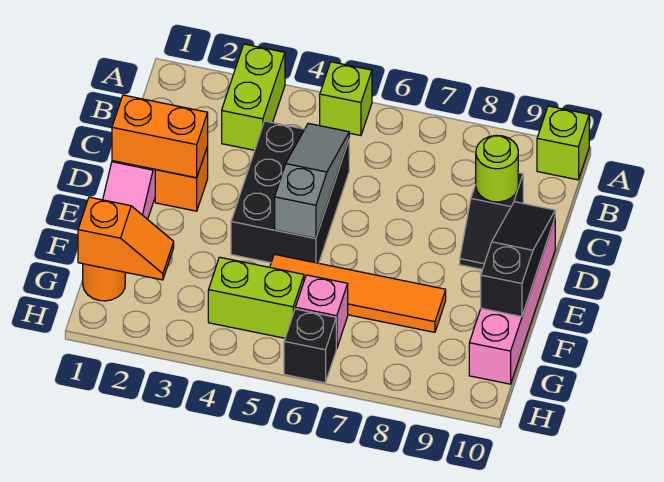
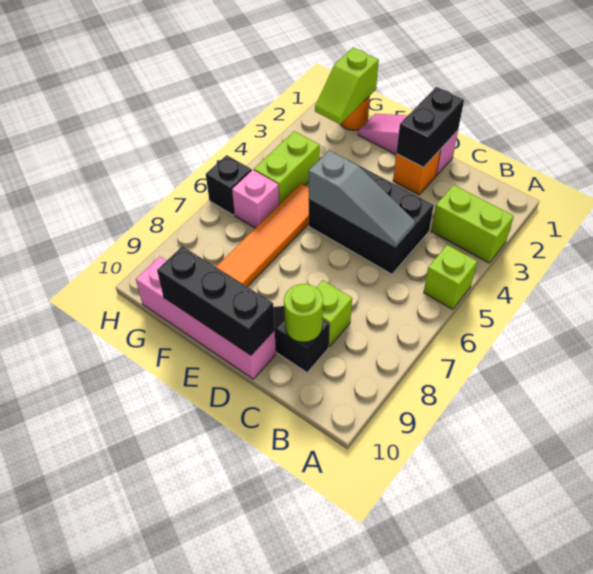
lime brick A10 level 1 -> lime brick C8 level 1
orange brick D1:D2 level 2 -> black brick D1:D2 level 2
black slope D10:F10 level 2 top F -> black brick D10:F10 level 2
orange slope G1:G2 level 2 top 1 -> lime slope G1:G2 level 2 top 1

